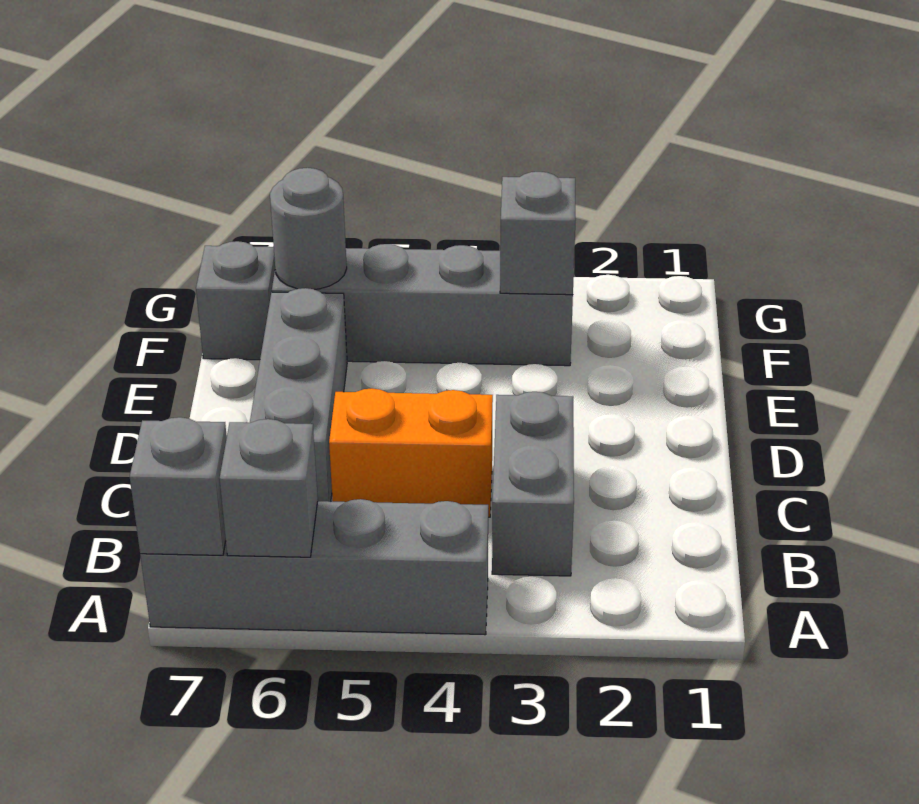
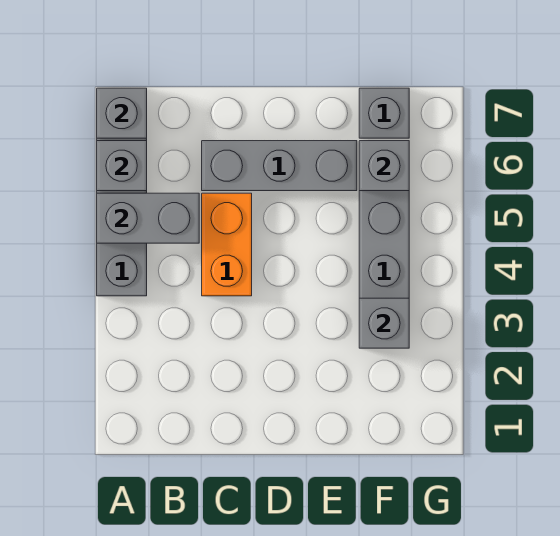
grey brick B3:C3 level 1 -> grey brick A5:B5 level 2
grey round brick F6 level 2 -> grey brick F6 level 2

